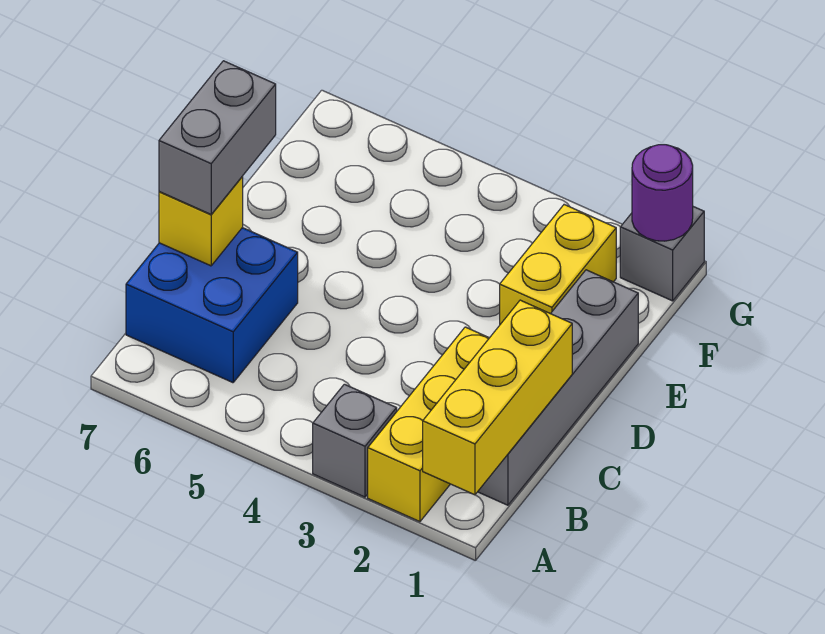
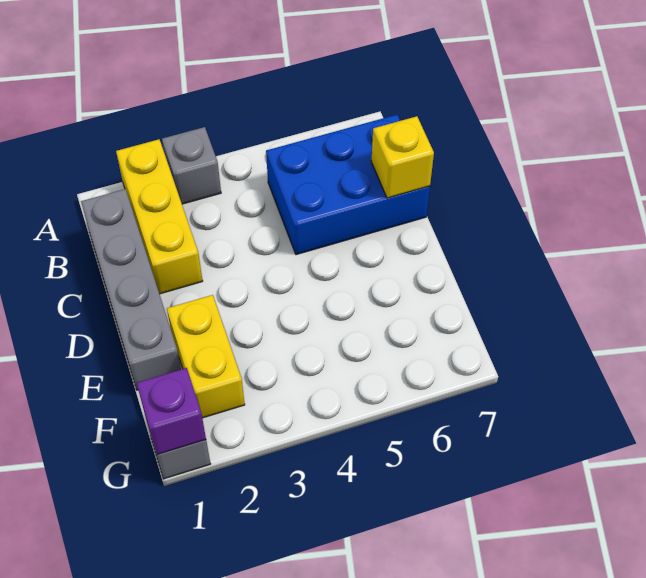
yellow brick A1:C1 level 2 -> none
blue brick B6:C7 level 1 -> blue brick B5:C7 level 1
grey brick C7:D7 level 3 -> none
purple round brick G1 level 2 -> purple brick G1 level 2

